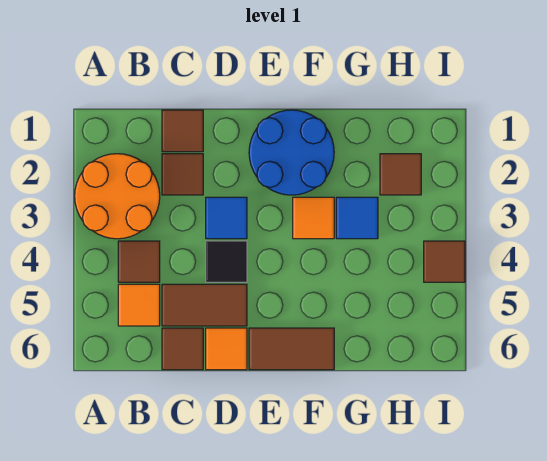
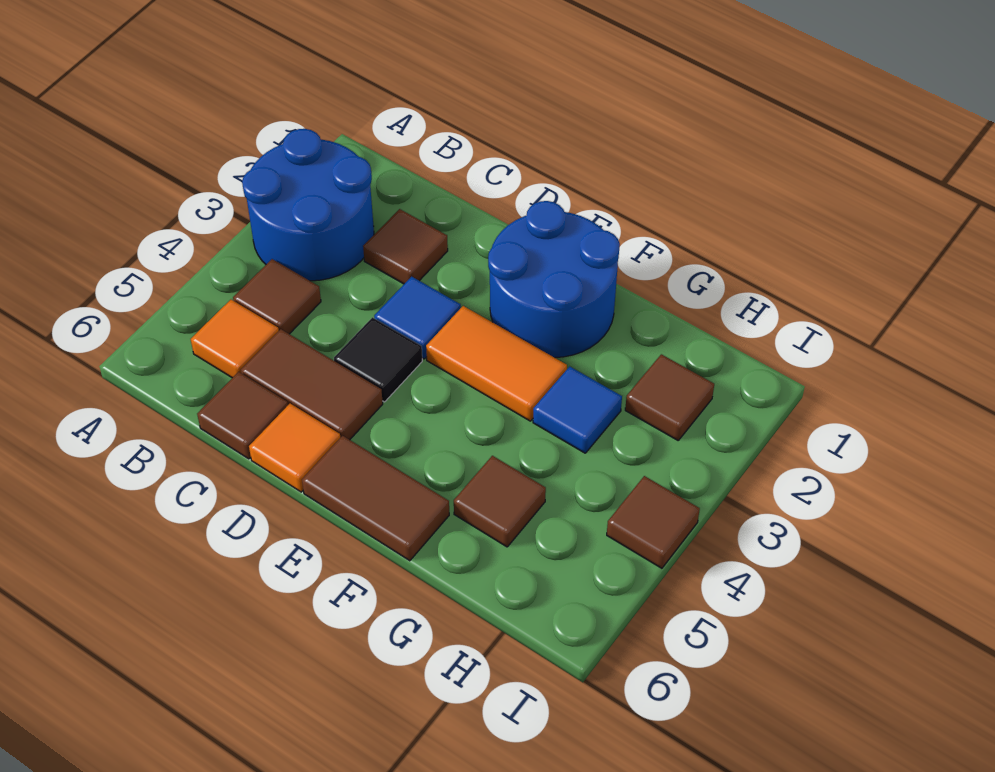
orange round brick A2:B3 level 1 -> blue round brick A2:B3 level 1
brown tile C1 level 1 -> brown tile G5 level 1
orange tile F3 level 1 -> orange tile E3:F3 level 1

